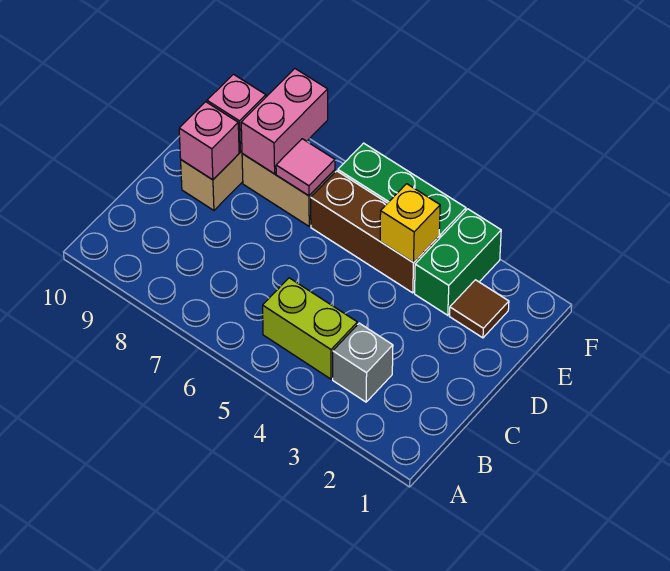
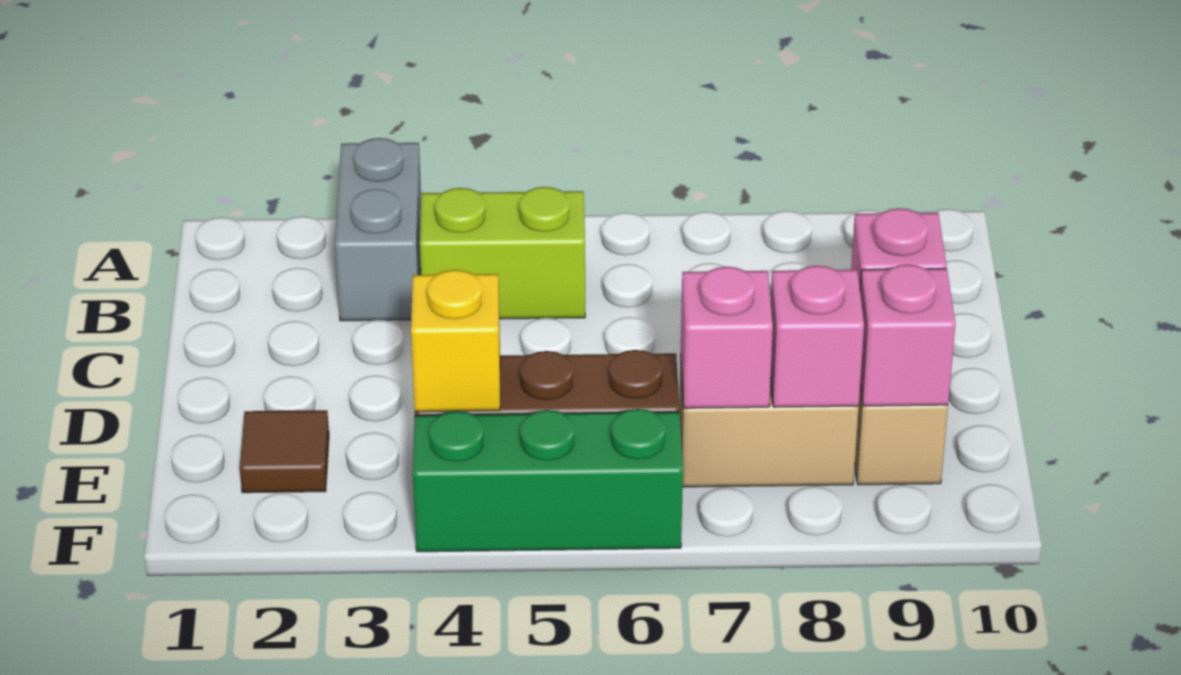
grey brick B3 level 1 -> grey brick A3:B3 level 1
green brick E3:F3 level 1 -> none
pink tile E7 level 2 -> pink brick E7 level 2
pink brick E8:F8 level 2 -> pink brick E8 level 2

